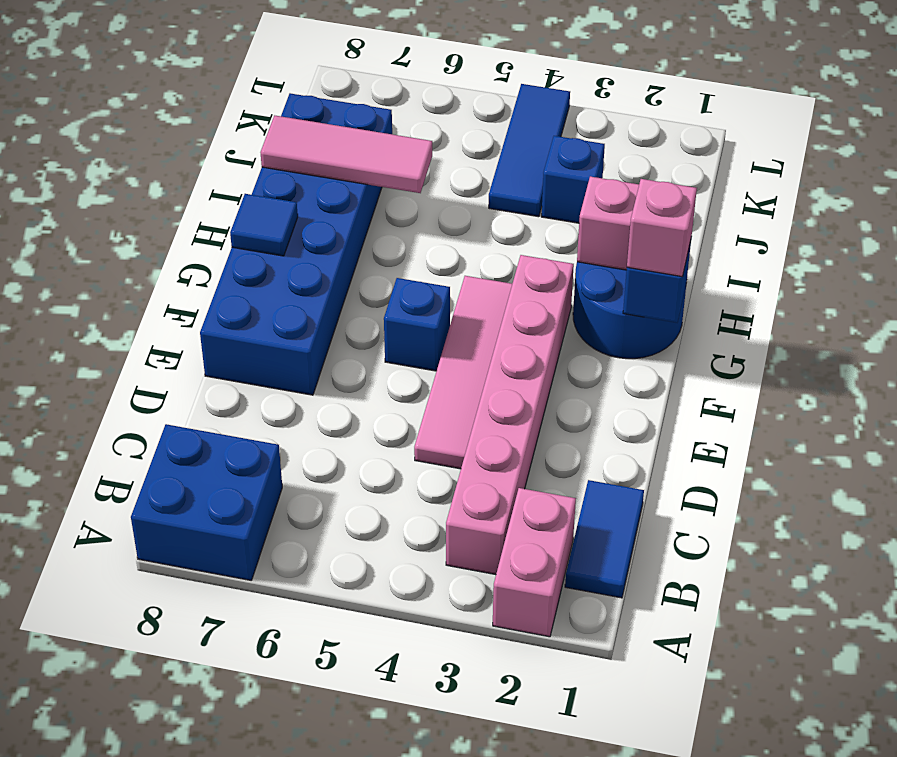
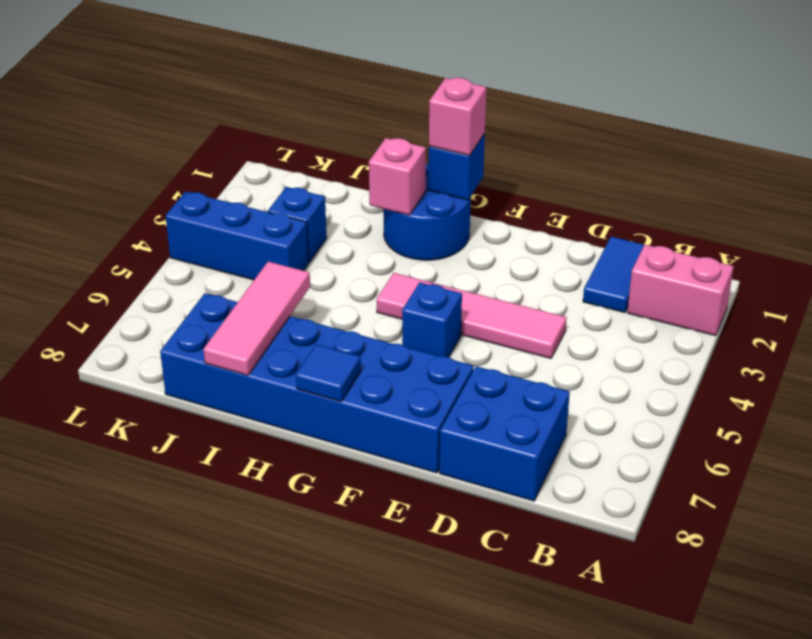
blue brick A7:B8 level 1 -> blue brick C7:D8 level 1
blue tile B1:C1 level 1 -> blue tile C1:C2 level 1
pink brick B3:G3 level 1 -> none
blue tile J4:L4 level 1 -> blue brick J4:L4 level 1

